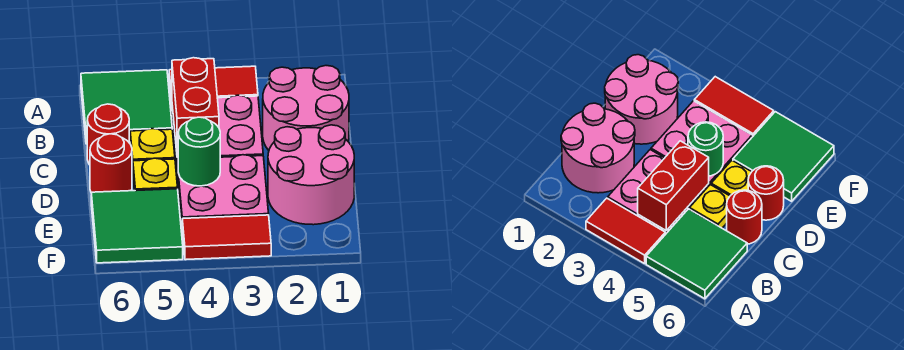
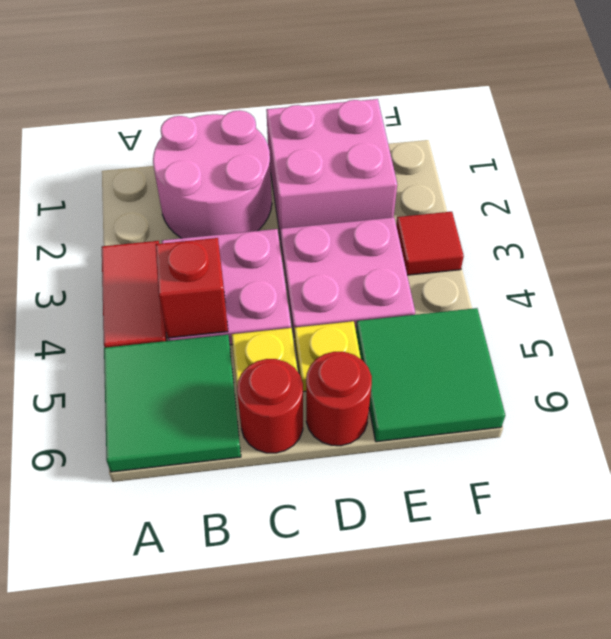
red brick B4:C4 level 2 -> red brick B4 level 2
pink round brick D1:E2 level 1 -> pink brick D1:E2 level 1
green round brick D4 level 2 -> none
red tile F3:F4 level 1 -> red tile F3 level 1

